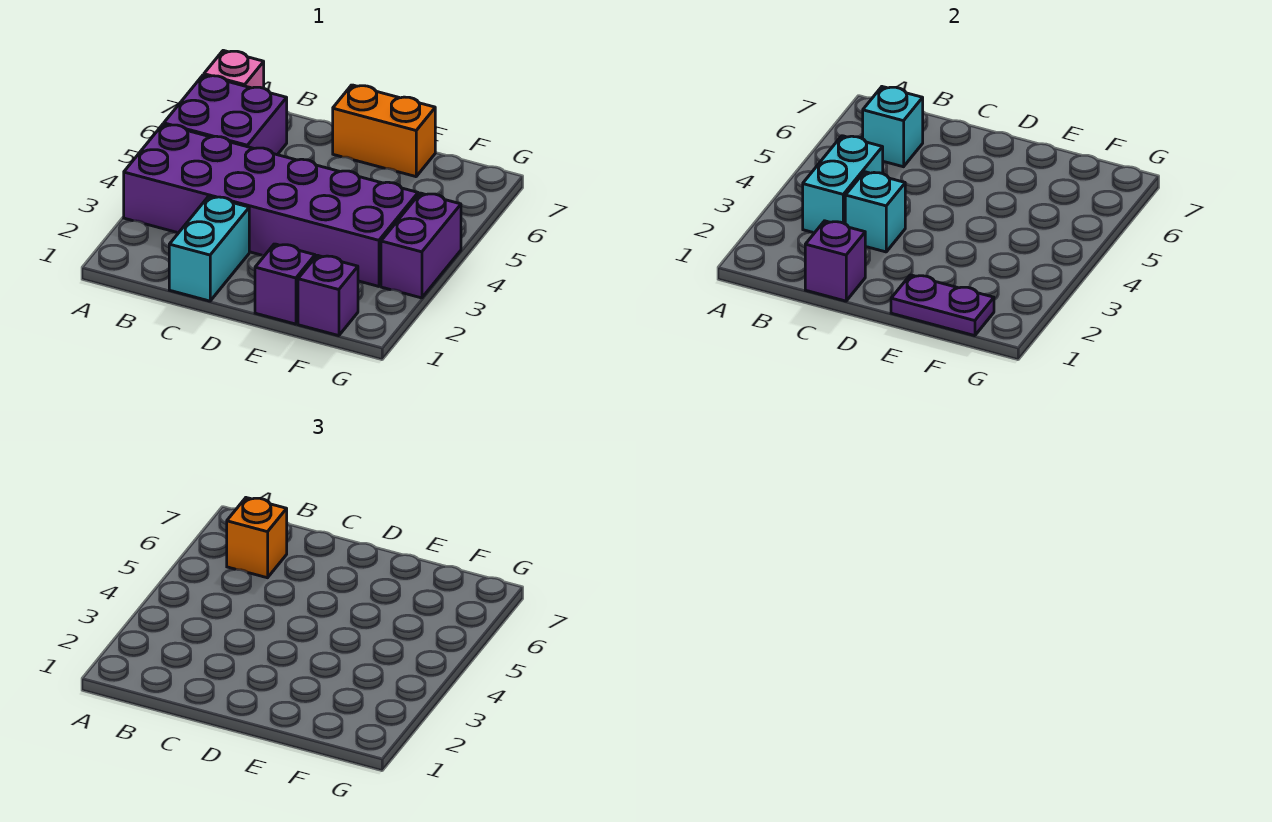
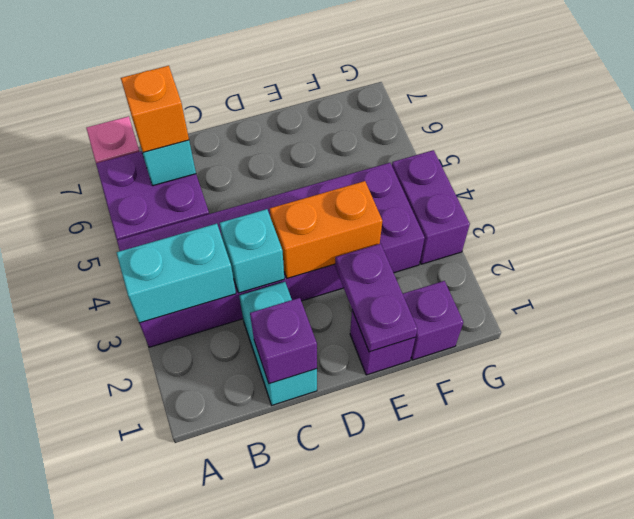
cyan brick B3:B4 level 2 -> cyan brick A3:B3 level 2
orange brick D7:E7 level 1 -> orange brick D3:E3 level 2
purple plate E1:F1 level 2 -> purple plate E1:E2 level 2

